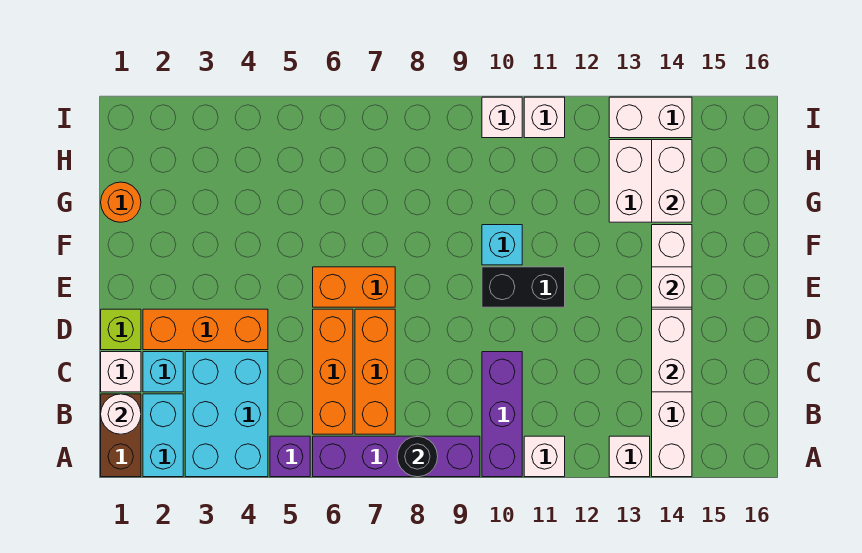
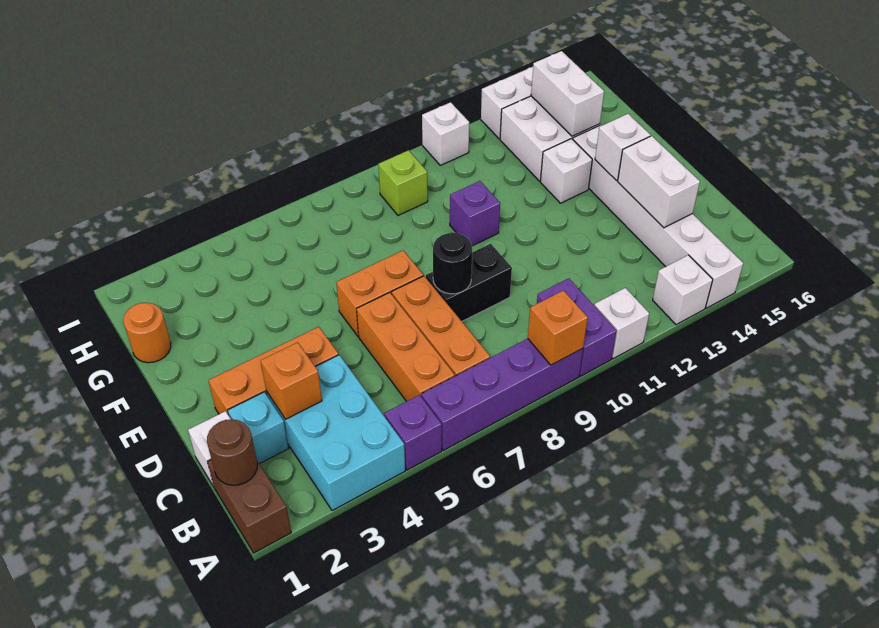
cyan brick A2:B2 level 1 -> none
black round brick A8 level 2 -> black round brick D8 level 2
none -> orange brick A9 level 2
purple brick A10:C10 level 1 -> purple brick A10:B10 level 1
white round brick B1 level 2 -> brown round brick B1 level 2
none -> orange brick C3 level 2
lime brick D1 level 1 -> lime brick H9 level 1
black brick E10:E11 level 1 -> black brick D8:D9 level 1
cyan brick F10 level 1 -> purple brick F10 level 1
white brick I10 level 1 -> white brick F13 level 1

